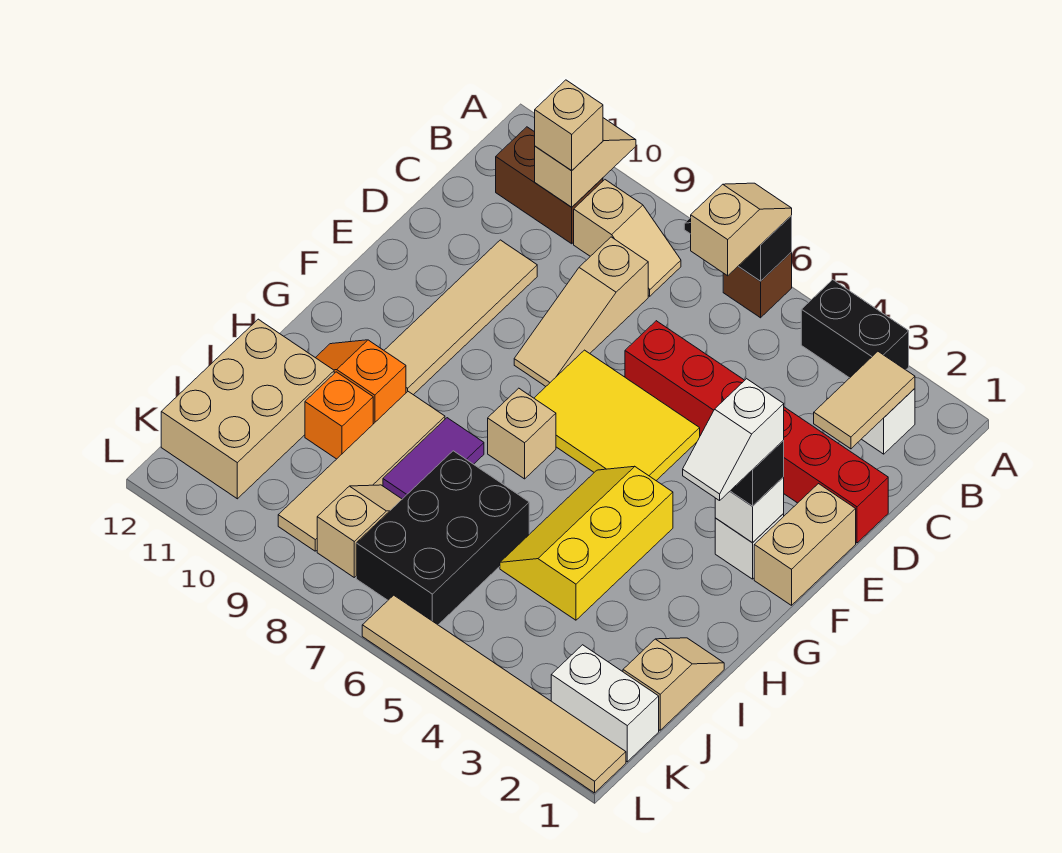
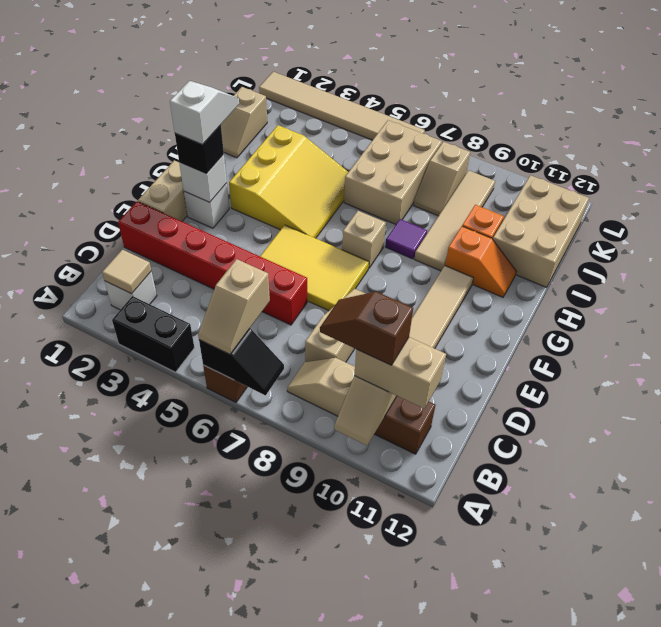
tan tile B2:C2 level 2 -> tan tile B2 level 2
none -> brown slope B9:B10 level 4 top 10
tan brick B10 level 3 -> tan brick B10:B11 level 3
yellow slope G4:I5 level 1 top 4 -> yellow slope G3:I5 level 1 top 3
purple tile H8:I8 level 1 -> purple tile H8 level 1
black brick I6:K7 level 1 -> tan brick I6:K7 level 1
white brick K1:K2 level 1 -> none

